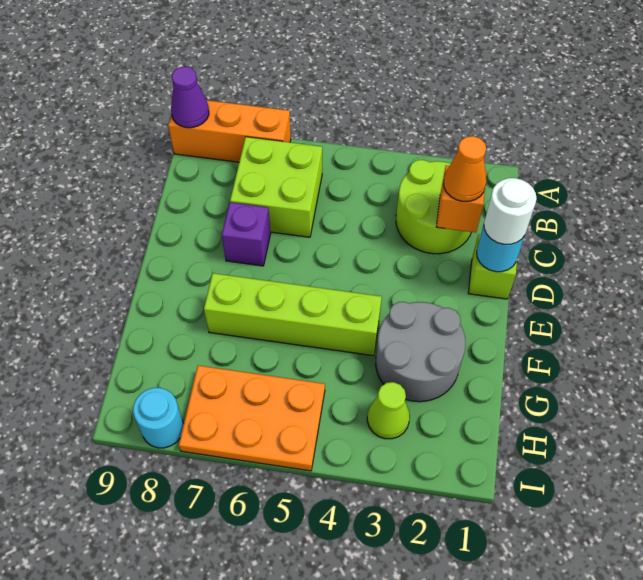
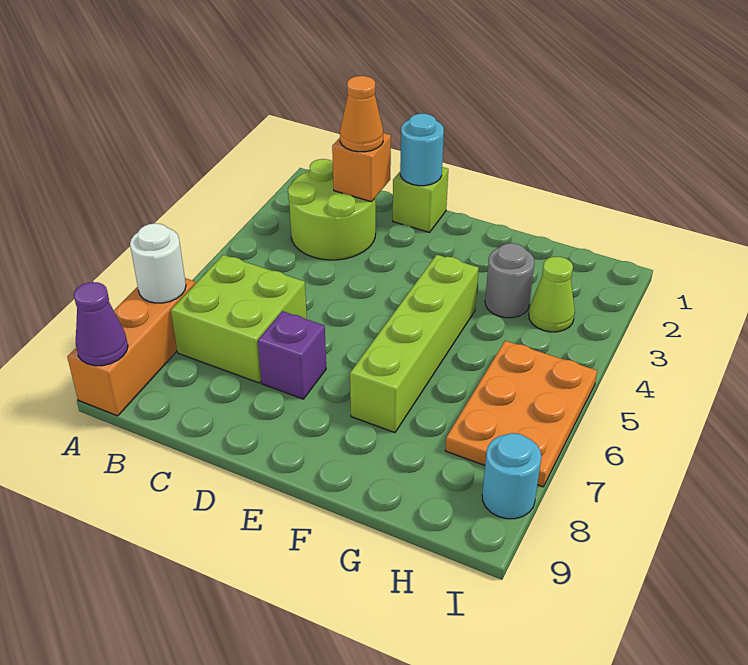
white round brick D1 level 3 -> white round brick A7 level 2
grey round brick F2:G3 level 1 -> grey round brick G3 level 1

